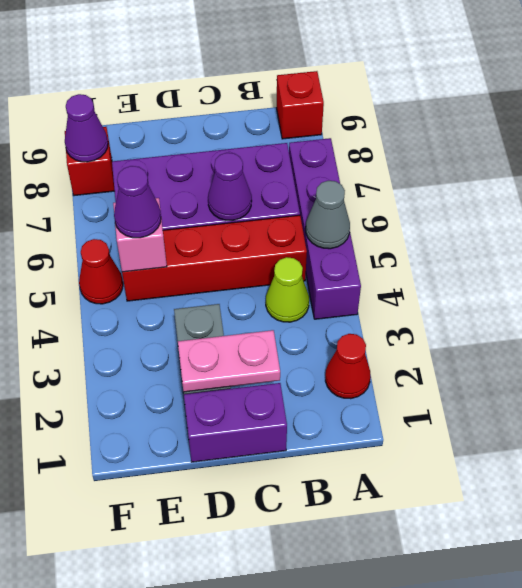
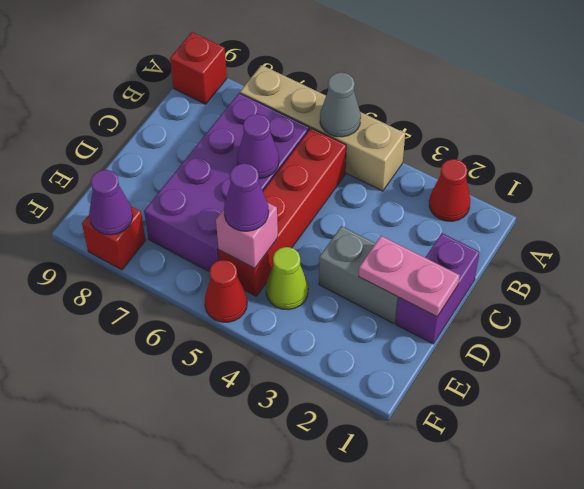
purple brick A4:A7 level 1 -> tan brick A4:A7 level 1
lime cone B4 level 1 -> lime cone E4 level 1
pink plate C2:D2 level 2 -> pink plate D1:D2 level 2

